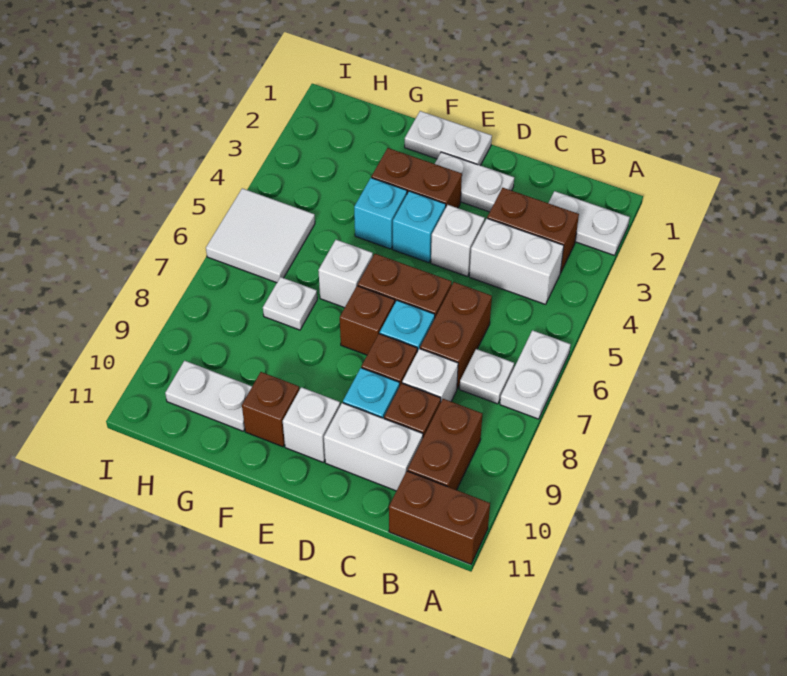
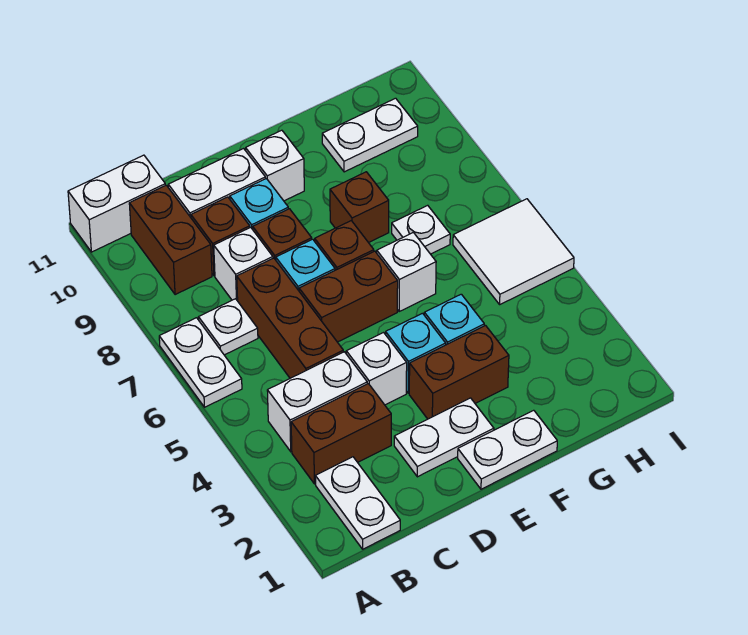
white plate A2:B2 level 1 -> white plate B1:B2 level 1
brown brick A11:B11 level 1 -> white brick A11:B11 level 1
brown brick C6:C7 level 1 -> brown brick C5:C7 level 1
brown brick F10 level 1 -> brown brick F8 level 1

